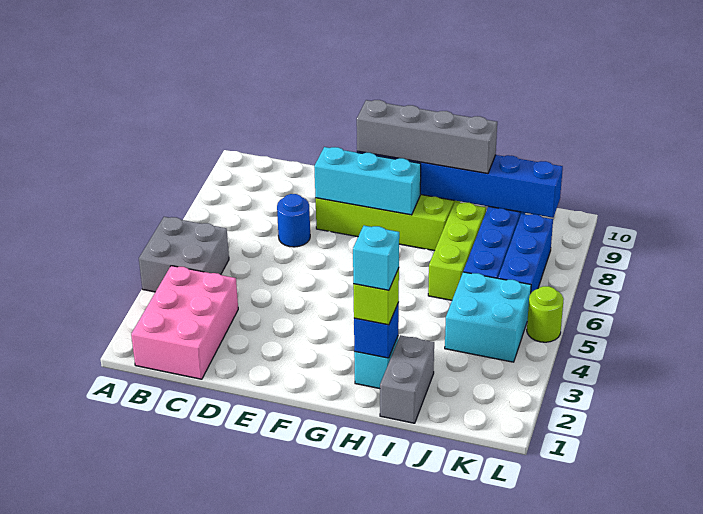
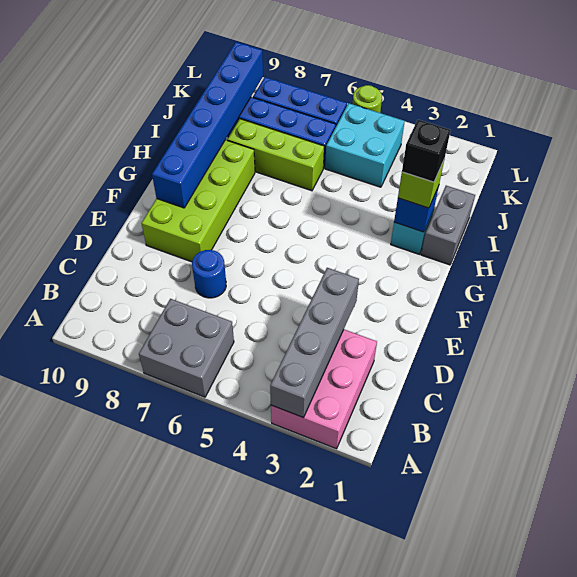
grey brick A4:B5 level 1 -> grey brick A6:B7 level 1
pink brick B1:C3 level 1 -> pink brick A2:C3 level 1
cyan brick E8:G8 level 2 -> none
grey brick F9:I9 level 3 -> grey brick A3:D3 level 2
cyan brick H2 level 4 -> black brick H2 level 4
grey brick I1:I2 level 1 -> grey brick H1:I1 level 1

